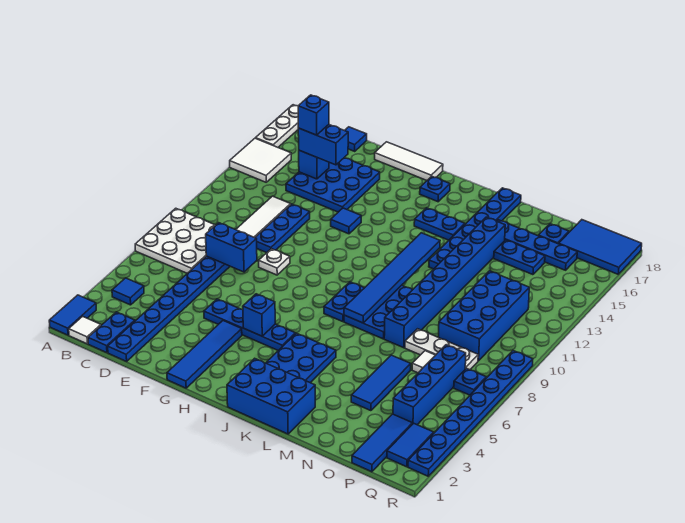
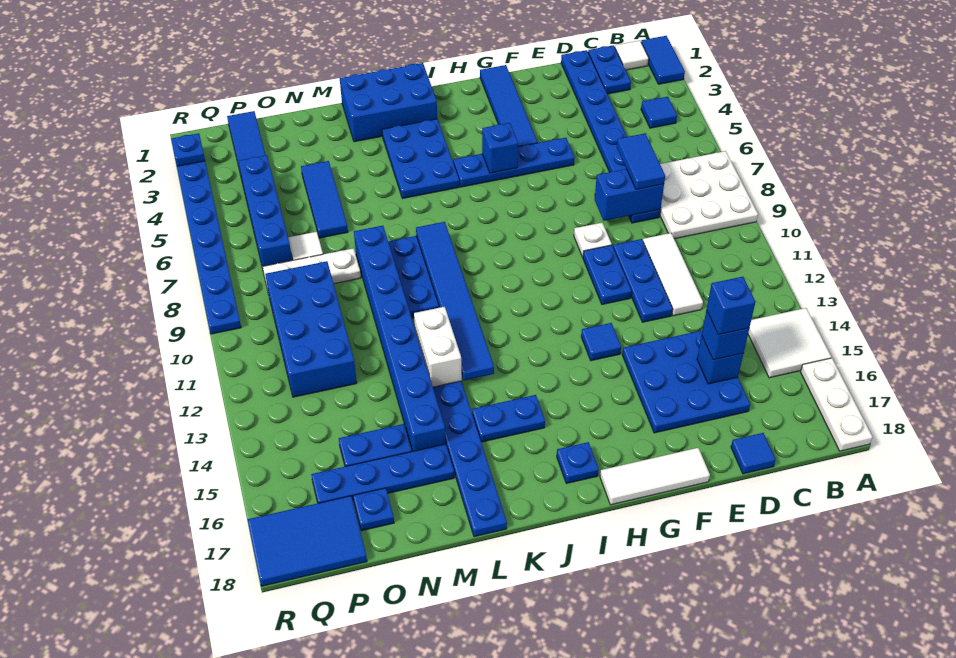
blue brick D15:E15 level 3 -> blue brick D15 level 3
blue plate J8:J9 level 1 -> blue plate F10:F11 level 1
none -> white brick L12:L13 level 2
blue tile Q2:Q3 level 1 -> blue tile D7:D8 level 3
blue plate Q7 level 1 -> blue plate R2 level 2

